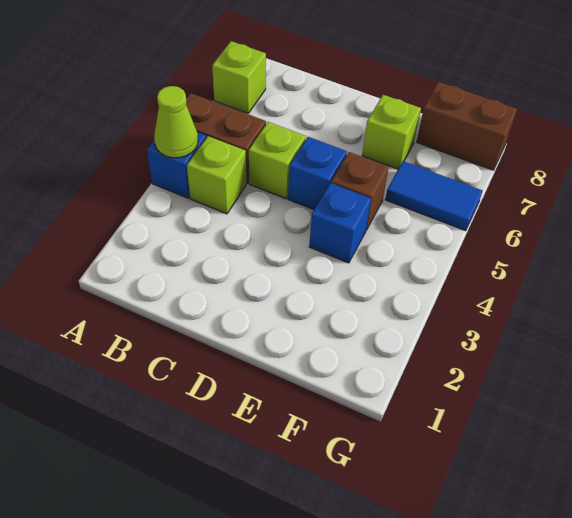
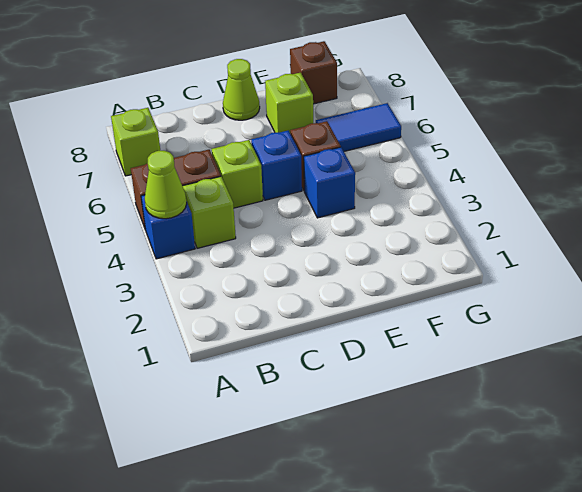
none -> lime cone D8 level 1
brown brick F8:G8 level 1 -> brown brick F8 level 1

